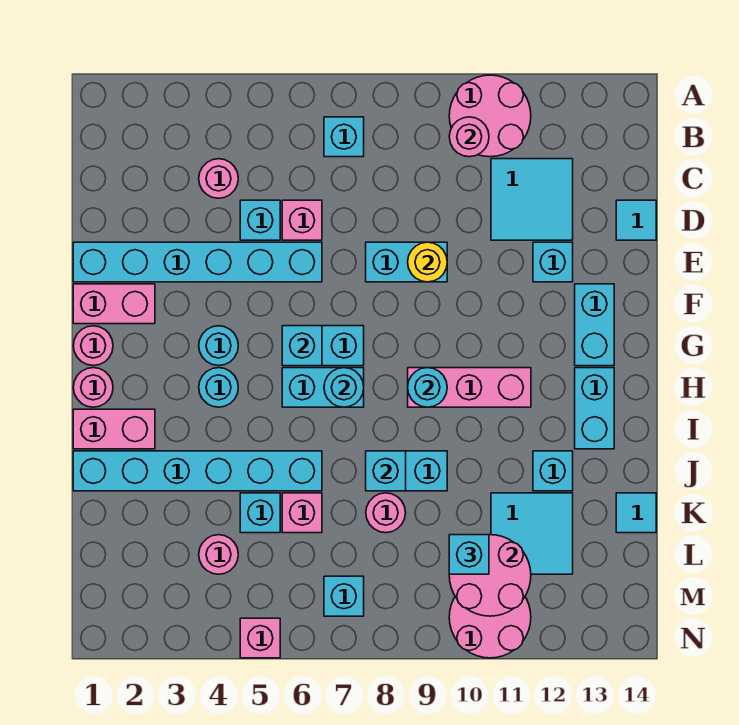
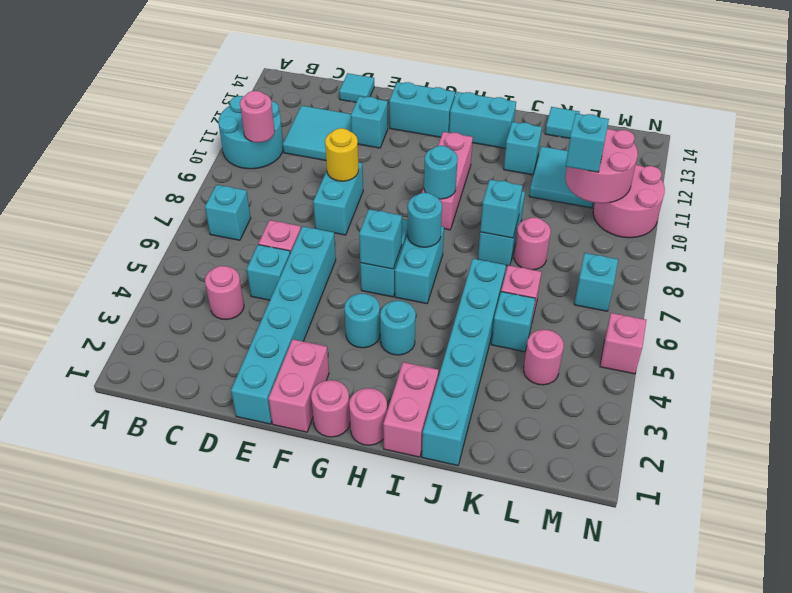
pink round brick A10:B11 level 1 -> cyan round brick A10:B11 level 1

